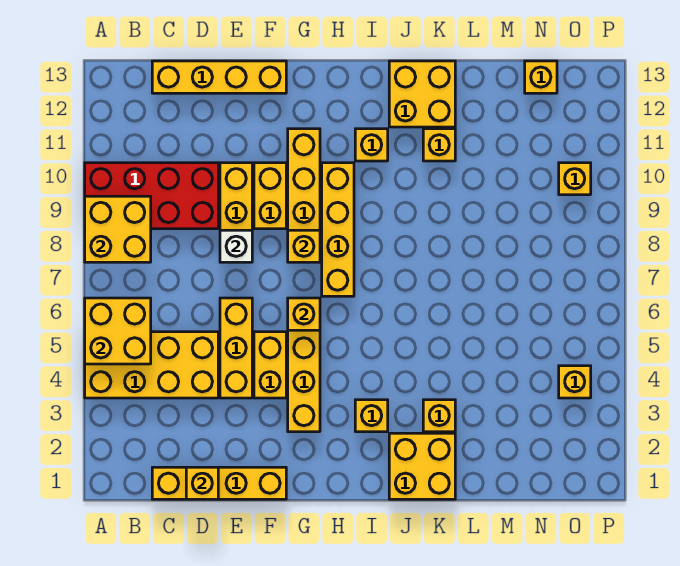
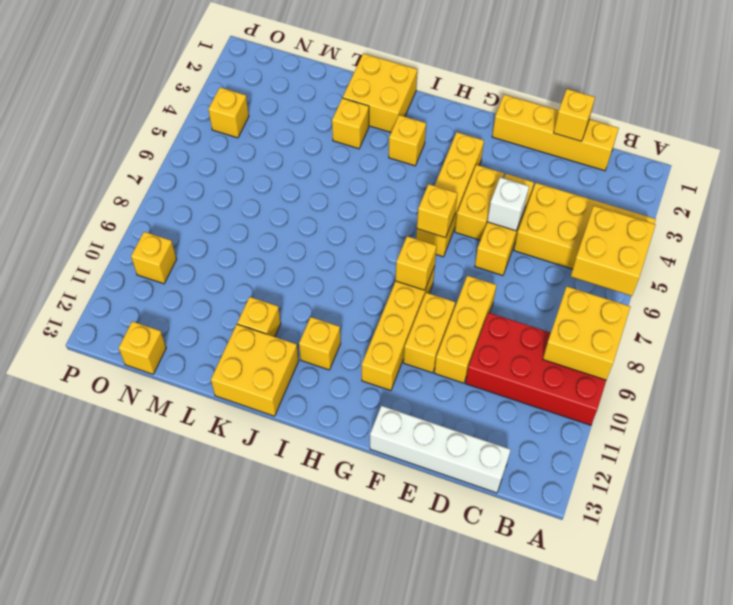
yellow brick C13:F13 level 1 -> white brick C13:F13 level 1
white brick E8 level 2 -> white brick E5 level 2
yellow brick H7:H10 level 1 -> none

